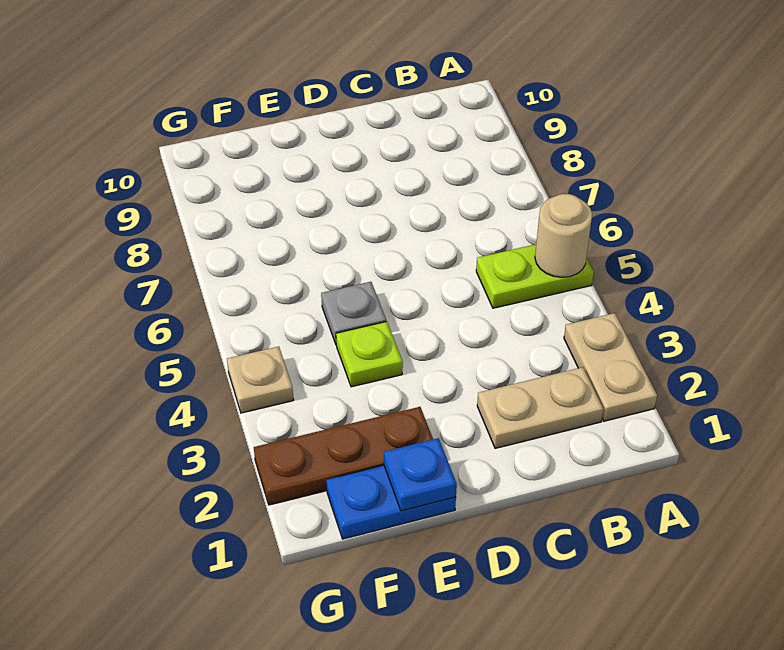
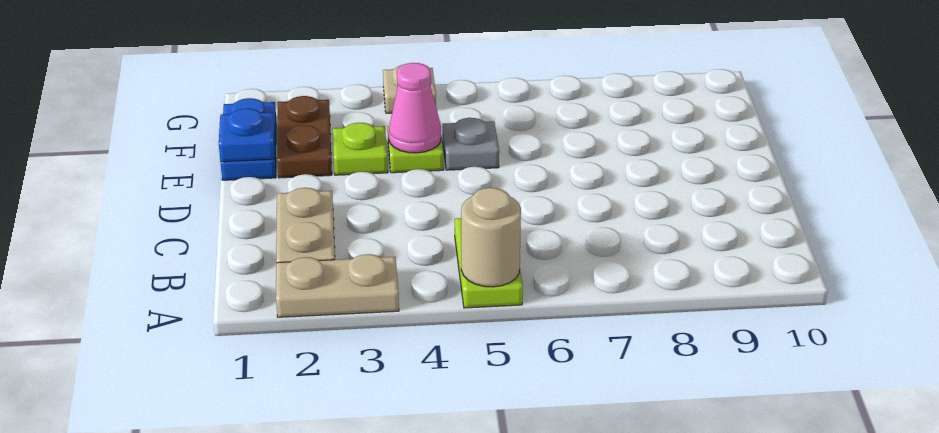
brown plate E2:G2 level 1 -> brown plate E2:F2 level 1
none -> lime plate E3 level 1
none -> pink cone E4 level 2

